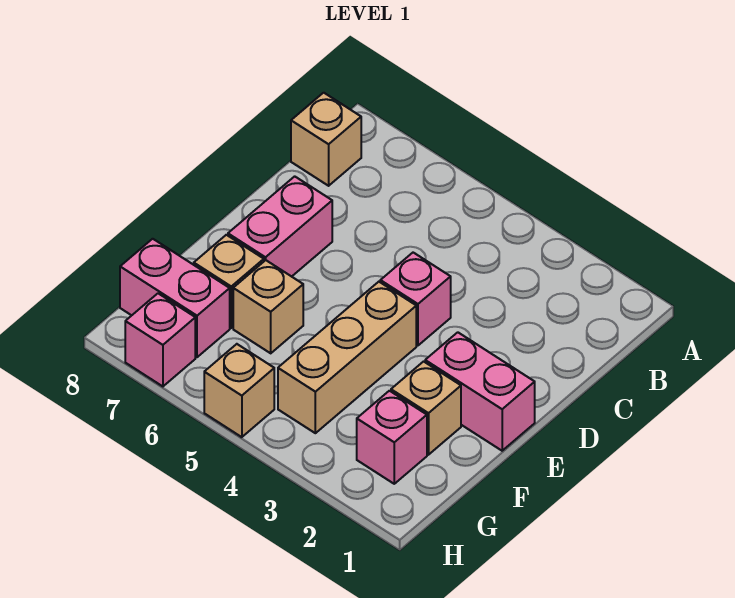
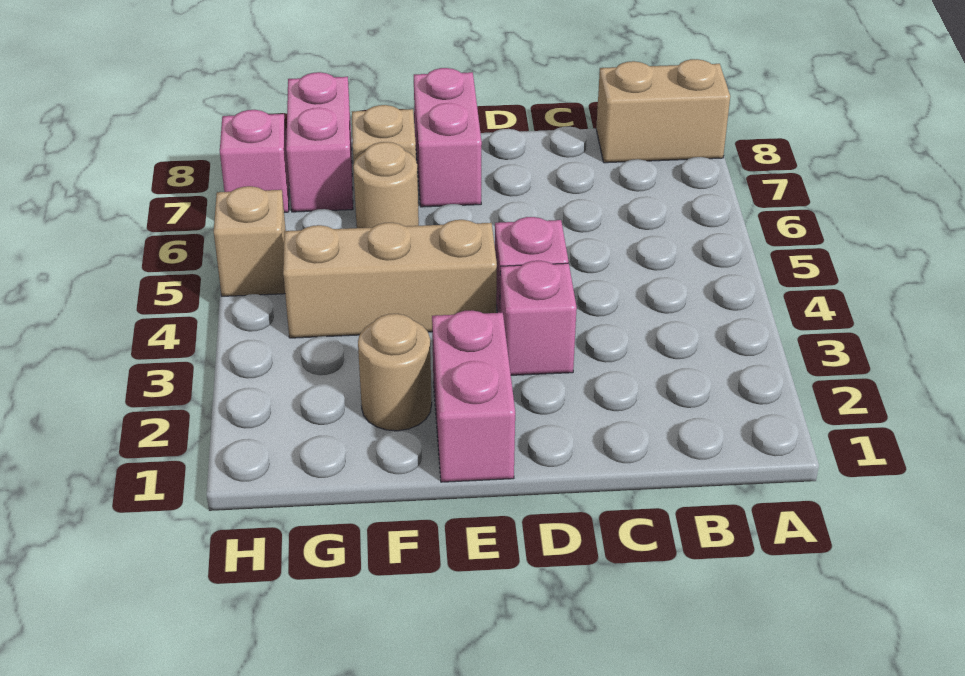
tan brick B8 level 1 -> tan brick A8:B8 level 1
pink brick D7:E7 level 1 -> pink brick E7:E8 level 1
tan brick F2 level 1 -> tan round brick F2 level 1
tan brick F6 level 1 -> tan round brick F6 level 1
pink brick G2 level 1 -> pink brick D3 level 1

